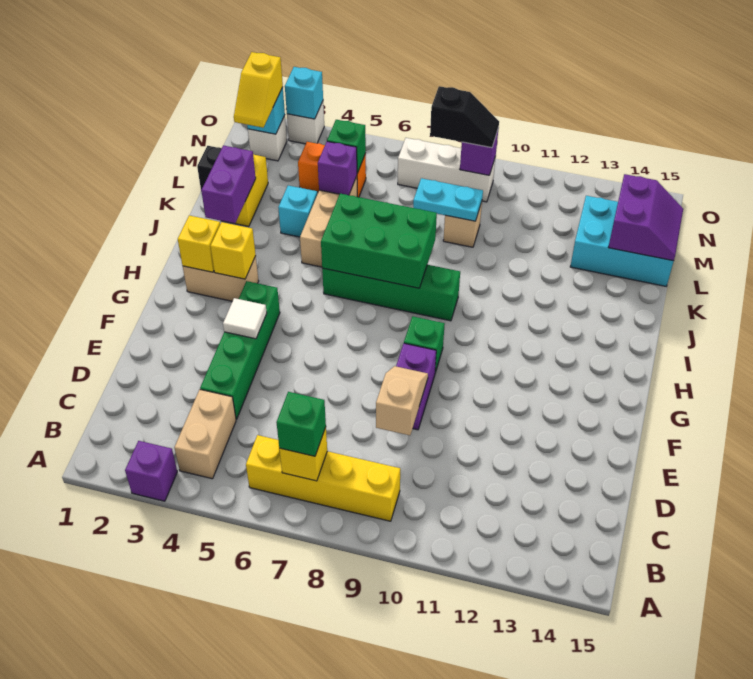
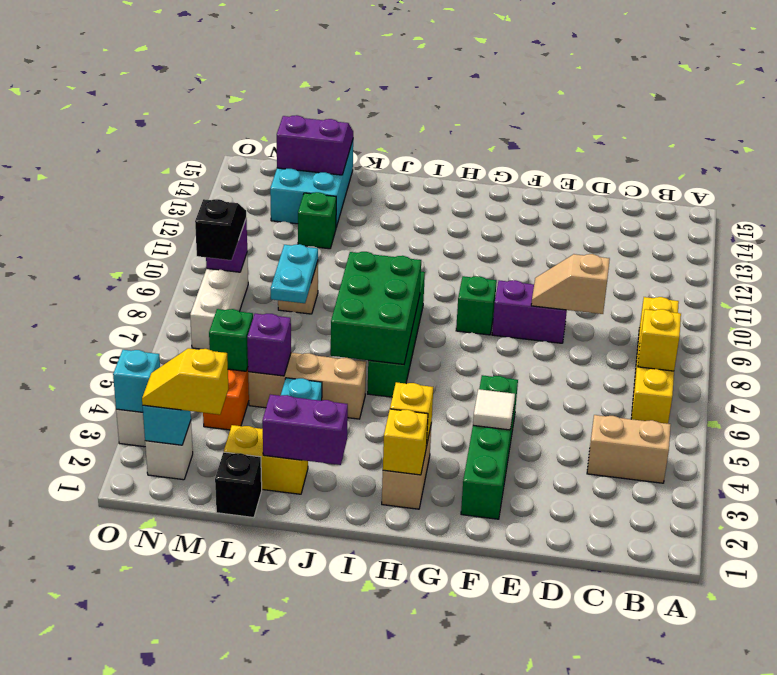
purple brick A3 level 1 -> none
green brick B7 level 3 -> green brick L12 level 1
green brick D4:G4 level 1 -> green brick F2:F5 level 1
yellow slope M2:N2 level 3 top N -> yellow slope M2:N2 level 3 top M

